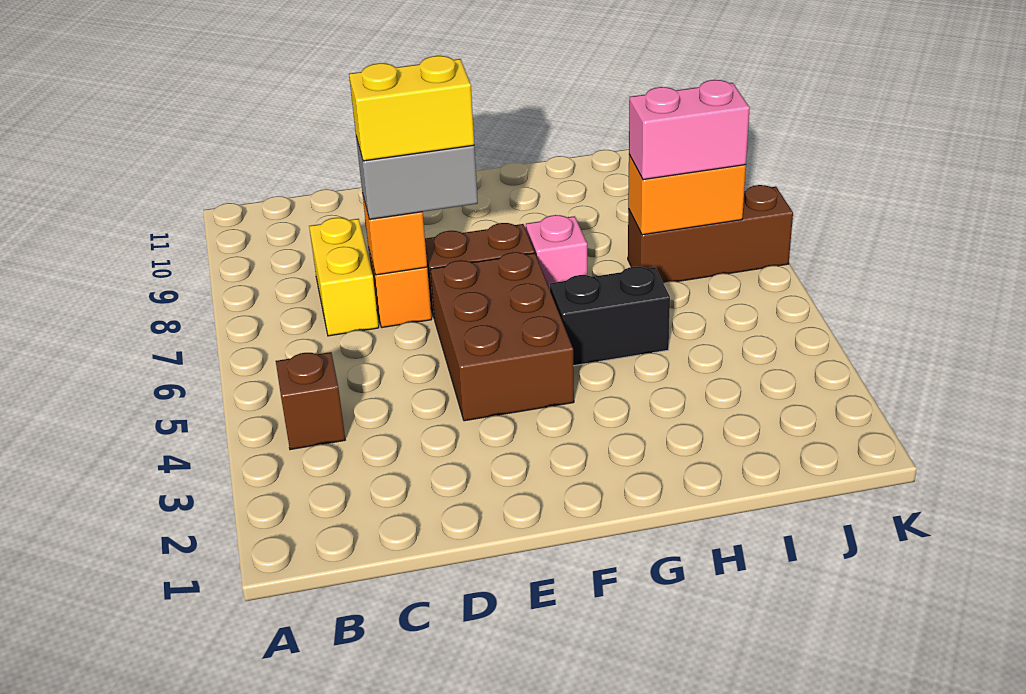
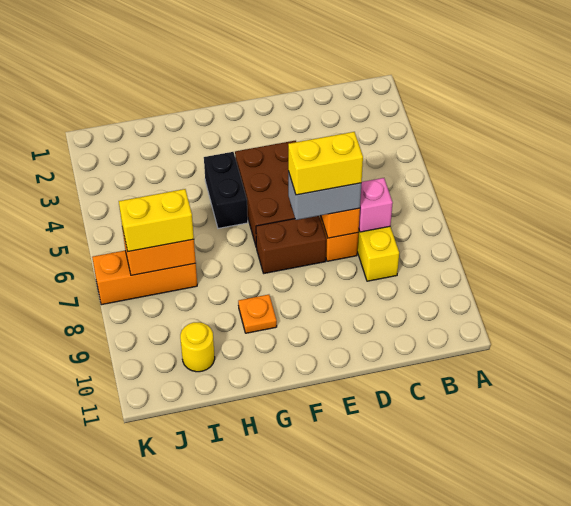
brown brick B4 level 1 -> none
black brick G5:H5 level 1 -> black brick G4:G5 level 1
pink brick G7 level 1 -> pink brick C7 level 2
none -> orange plate G9 level 1
brown brick I7:K7 level 1 -> orange brick I7:K7 level 1
pink brick I7:J7 level 3 -> yellow brick I7:J7 level 3
none -> yellow round brick I10 level 1

